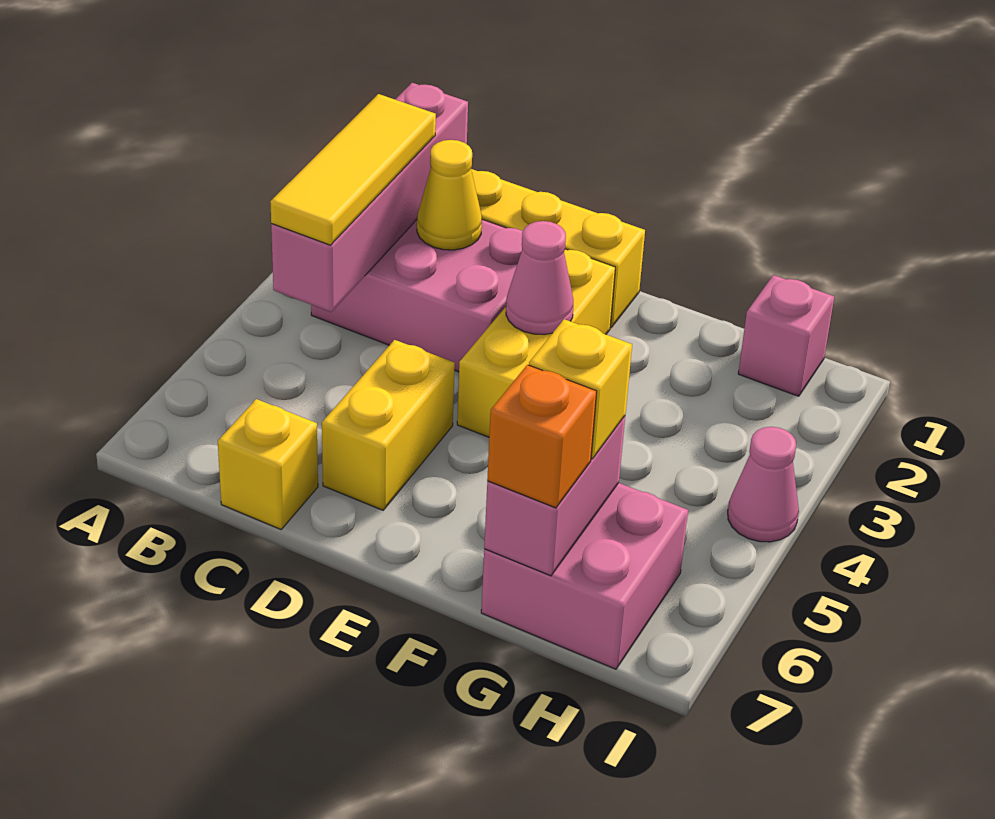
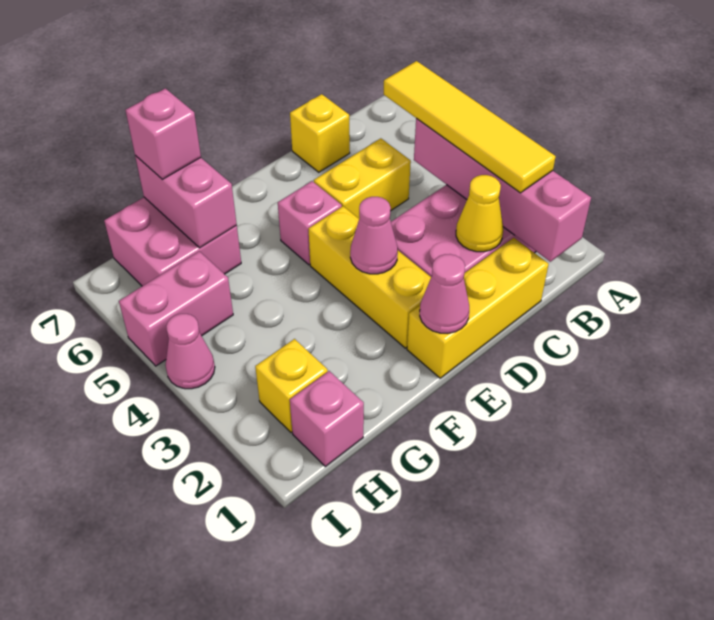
yellow tile B2:B4 level 3 -> yellow tile B2:B5 level 3
yellow brick D5:D6 level 1 -> yellow brick C5:D5 level 1
none -> pink cone E1 level 2
none -> pink brick E5 level 1
yellow brick G6 level 3 -> yellow brick H2 level 1
orange brick G7 level 3 -> pink brick G7 level 3
none -> pink brick H5:I5 level 1

